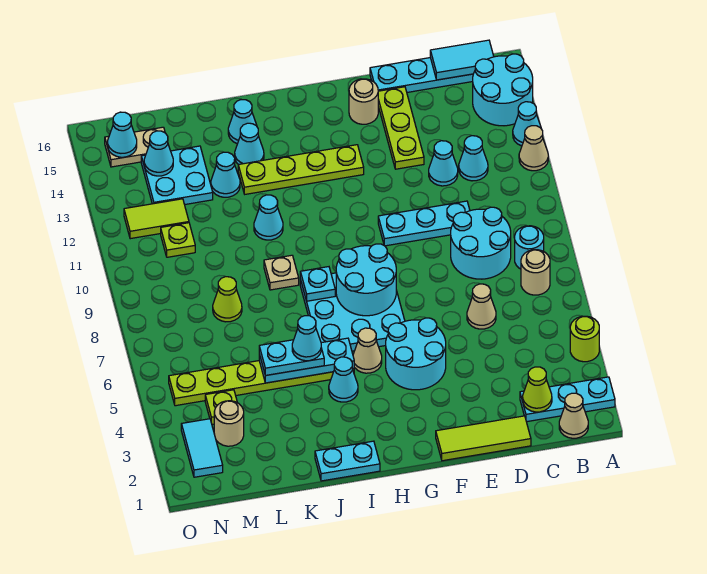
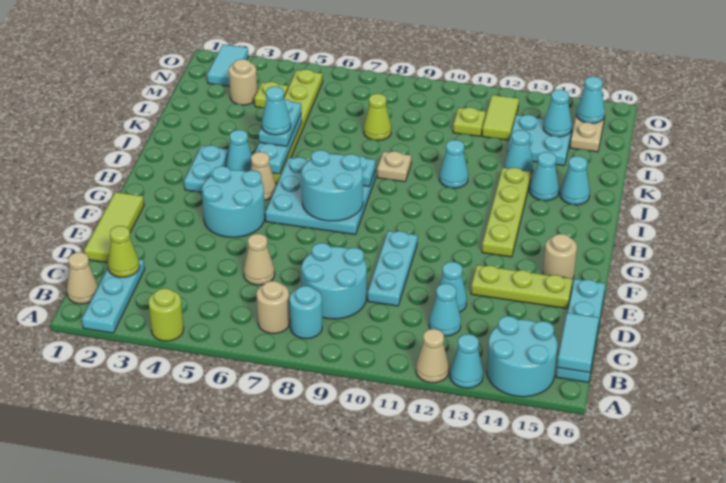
cyan plate I1:J1 level 1 -> cyan plate H3:I3 level 1
cyan tile N2:N3 level 1 -> cyan tile N2:O2 level 1

